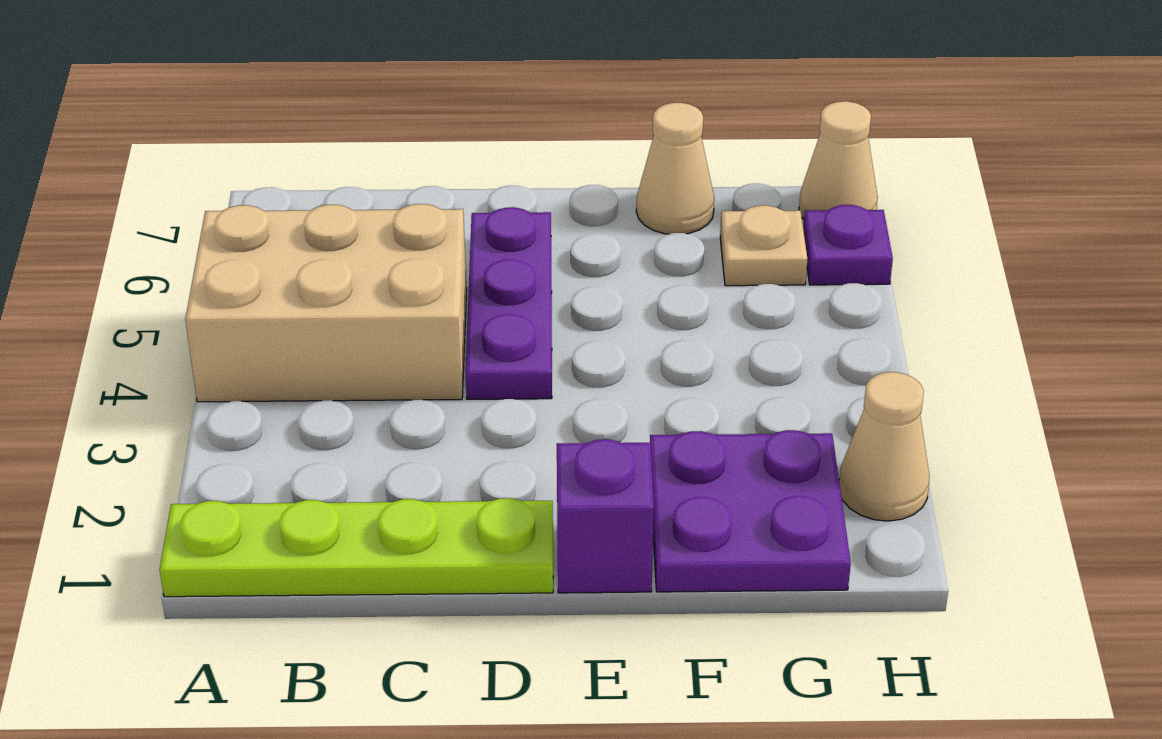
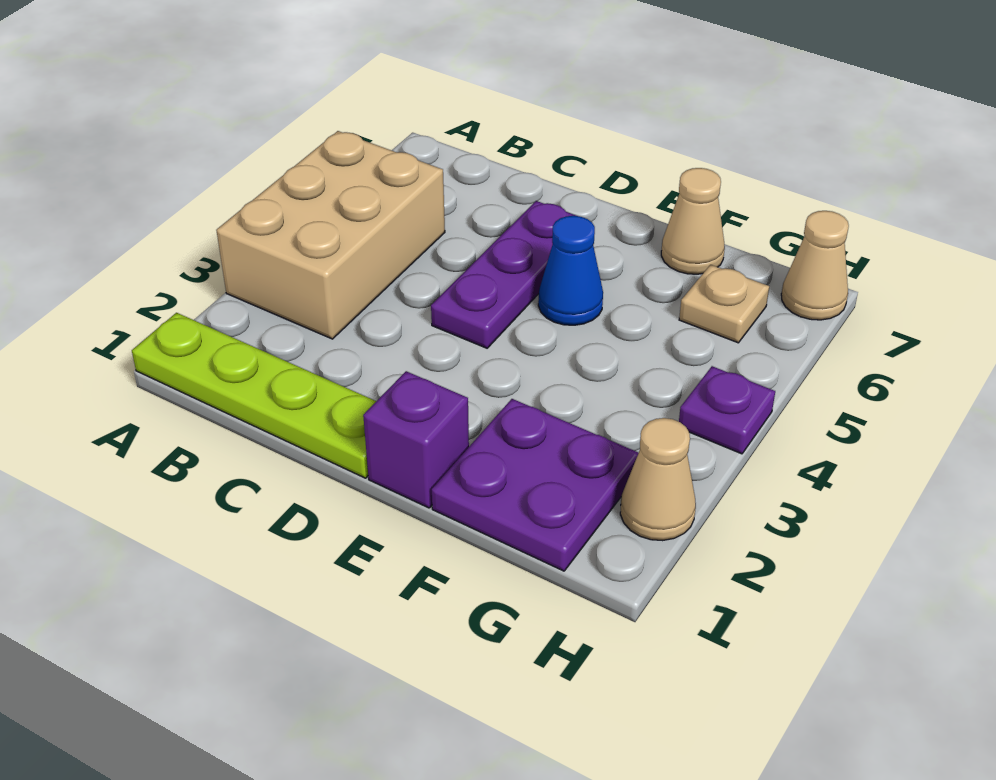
tan brick A4:C5 level 1 -> tan brick A3:B5 level 1
none -> blue cone E5 level 1
purple plate H6 level 1 -> purple plate H4 level 1

